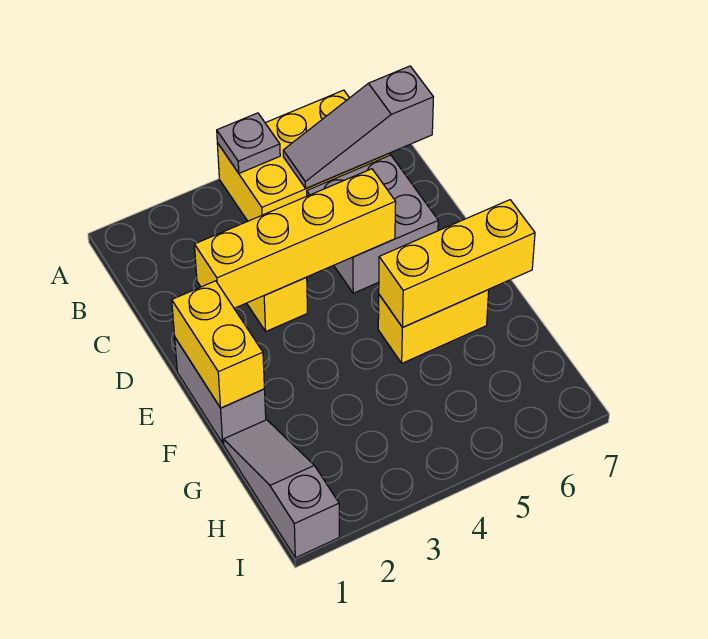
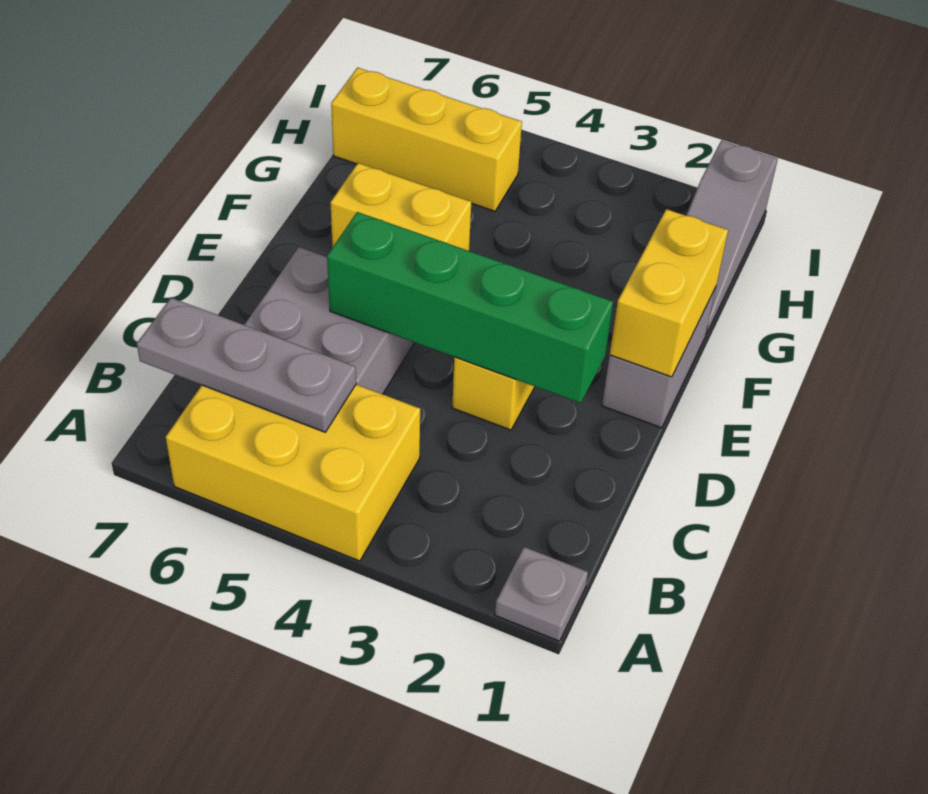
grey plate A4 level 2 -> grey plate A1 level 1
grey slope B5:B7 level 2 top 7 -> grey plate B5:B7 level 2
yellow brick D2:D5 level 2 -> green brick D2:D5 level 2
yellow brick F5:F7 level 2 -> yellow brick H5:H7 level 1

